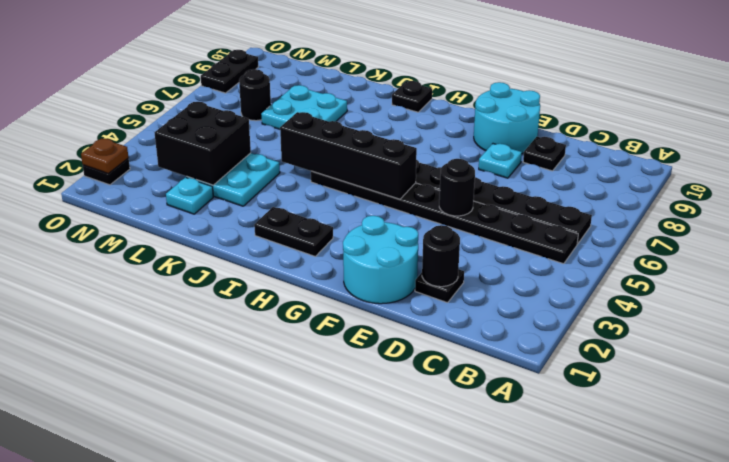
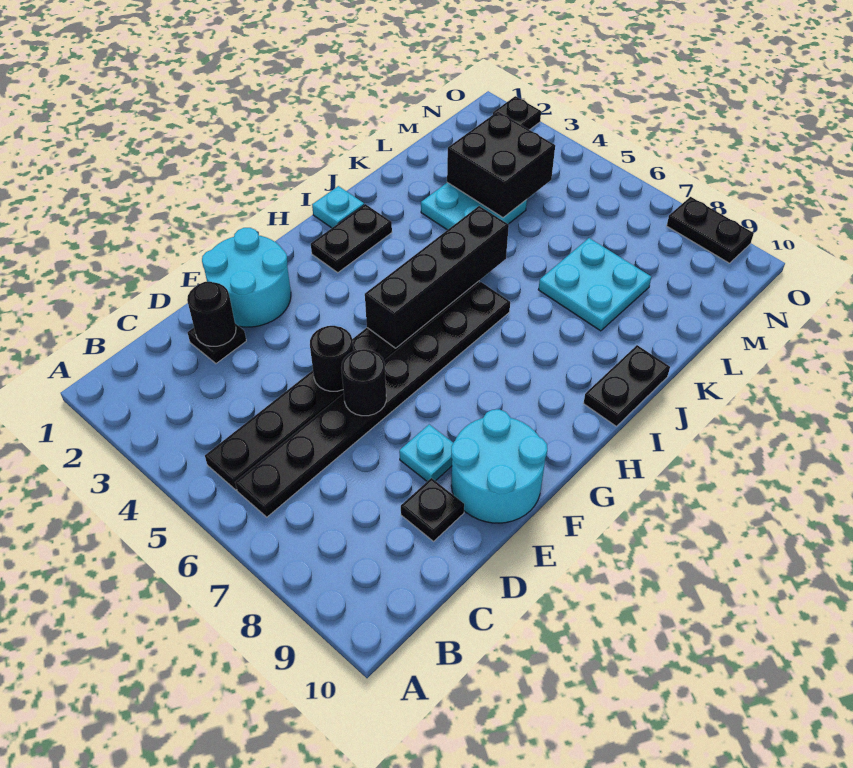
black plate I10 level 1 -> black plate I10:J10 level 1
cyan plate L2 level 1 -> cyan plate I1 level 1
black round brick M7 level 1 -> black round brick E6 level 2
brown plate O2 level 2 -> none

